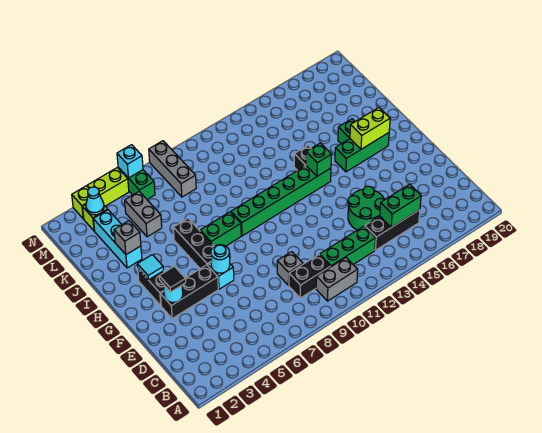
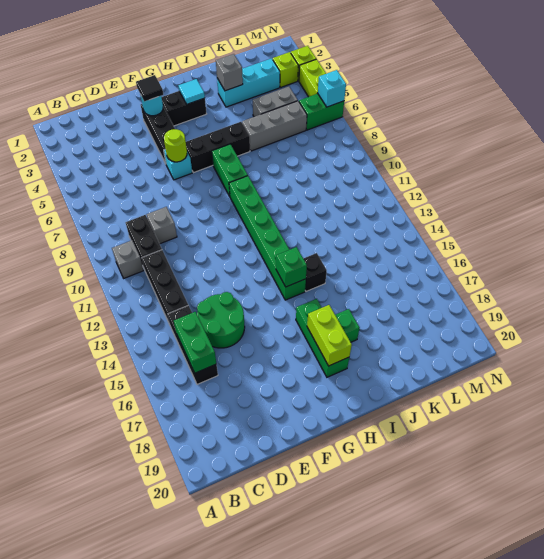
grey brick B10:B11 level 1 -> grey brick B10 level 1
green brick C11:C13 level 1 -> black brick C11:C13 level 1
cyan round brick F6 level 2 -> lime round brick F6 level 2
grey brick L8:N8 level 1 -> grey brick J6:L6 level 1
cyan cone M3 level 2 -> none

